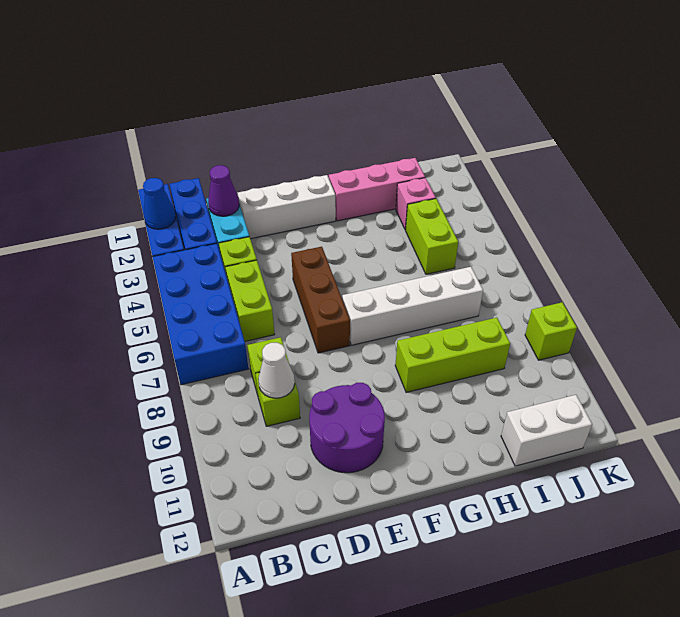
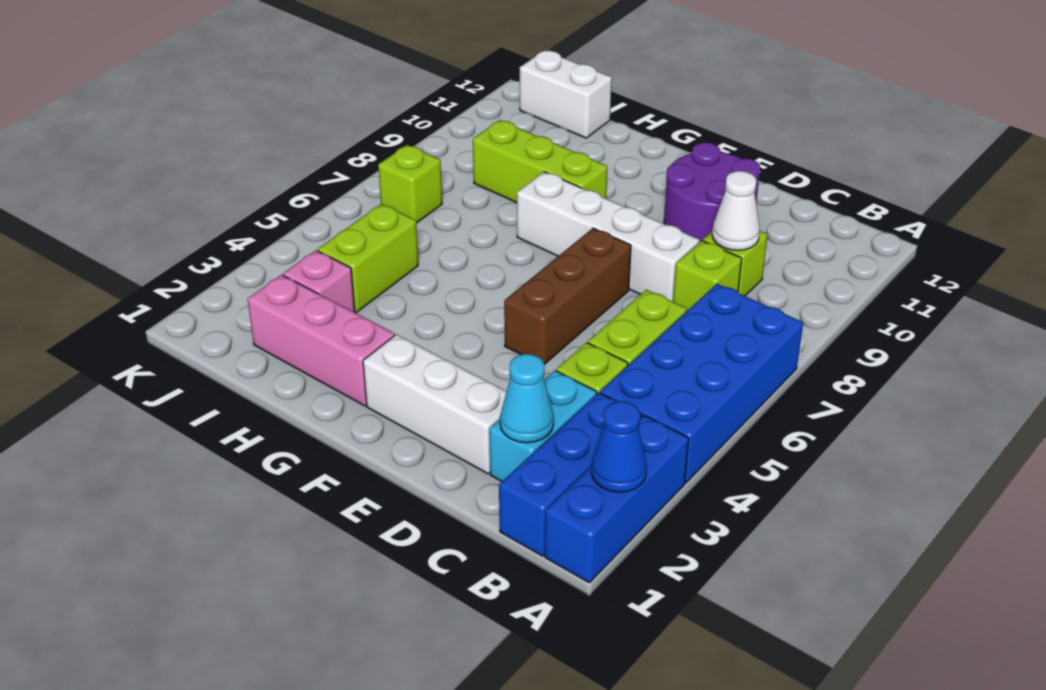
purple cone C2 level 2 -> cyan cone C2 level 2
white brick F7:I7 level 1 -> white brick D8:G8 level 1
lime brick K9 level 1 -> lime brick J7 level 1

